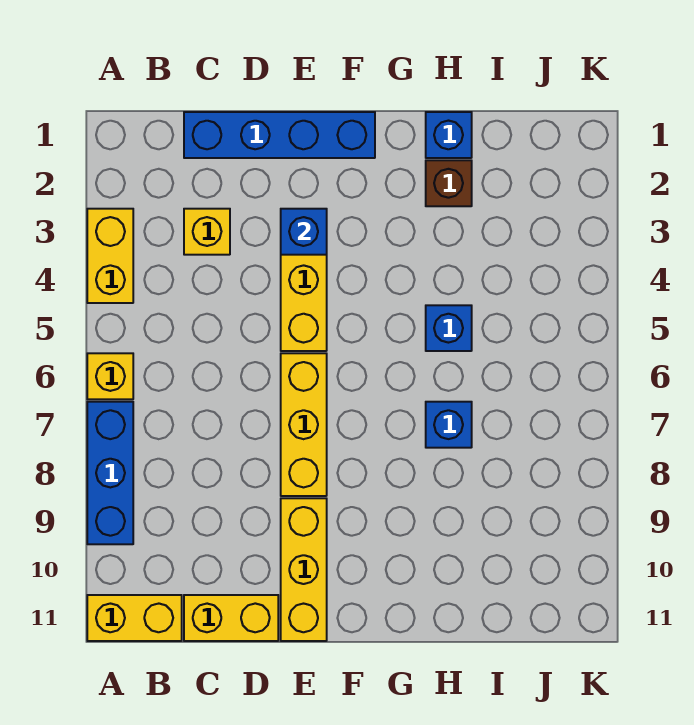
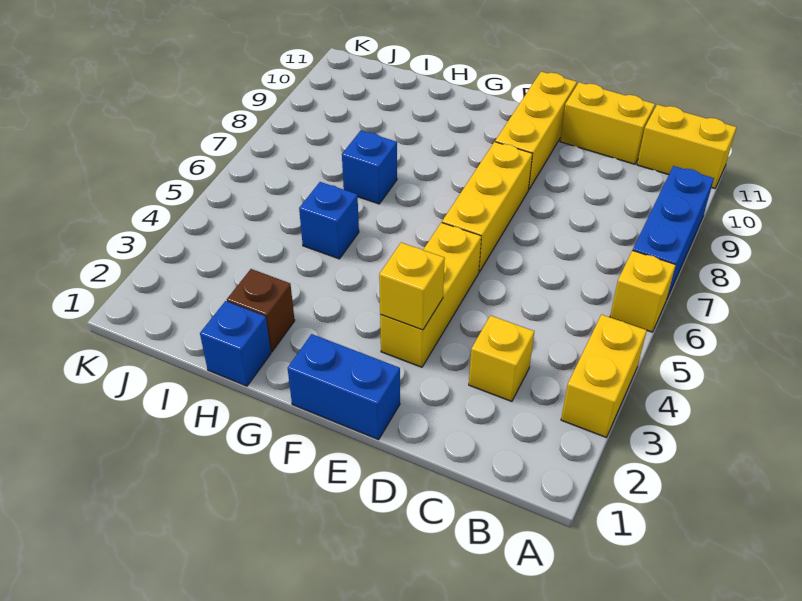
blue brick C1:F1 level 1 -> blue brick E1:F1 level 1
blue brick E3 level 2 -> yellow brick E3 level 2

